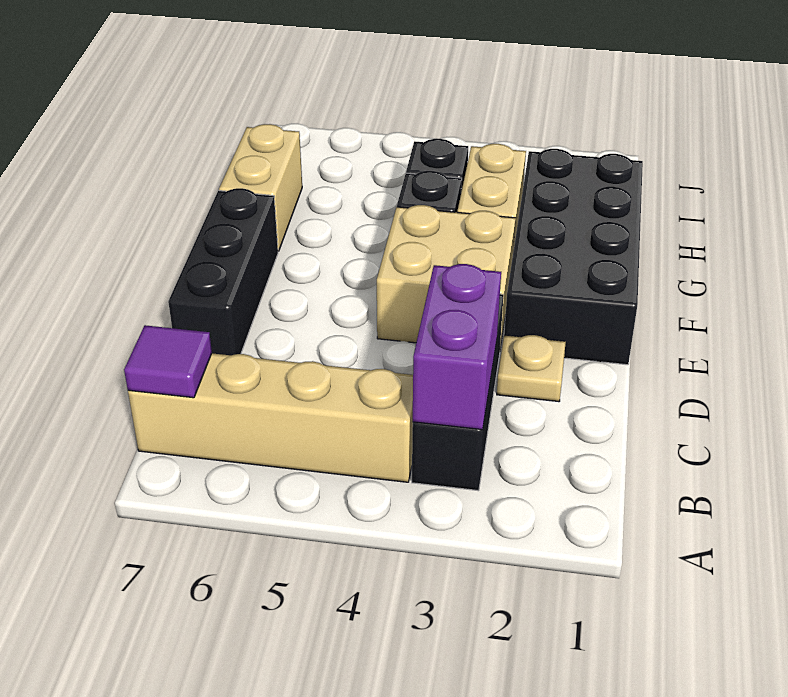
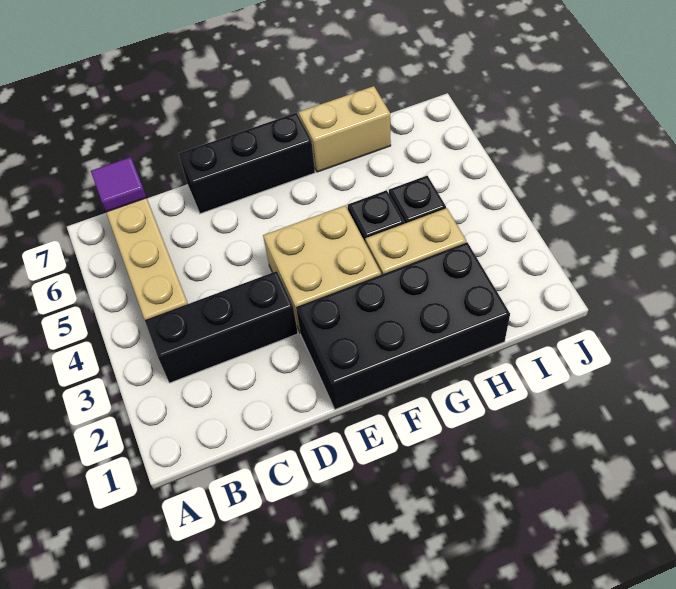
purple brick B3:C3 level 2 -> none
tan plate D2 level 1 -> none

